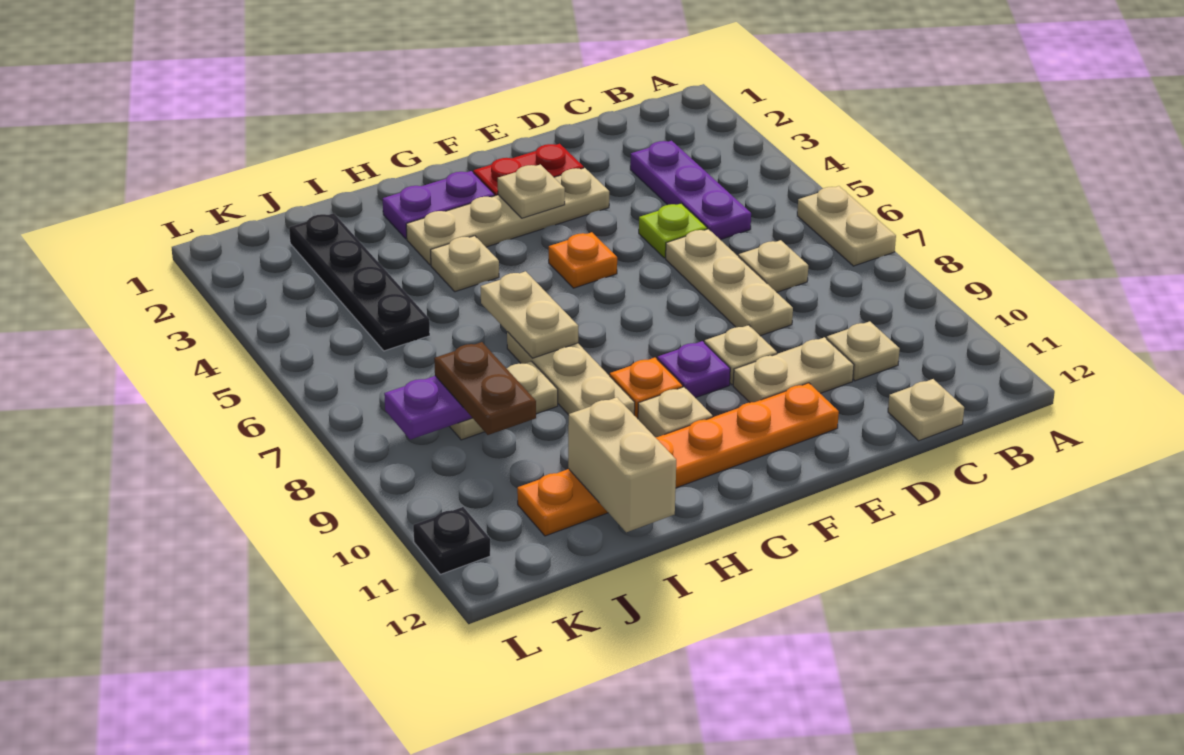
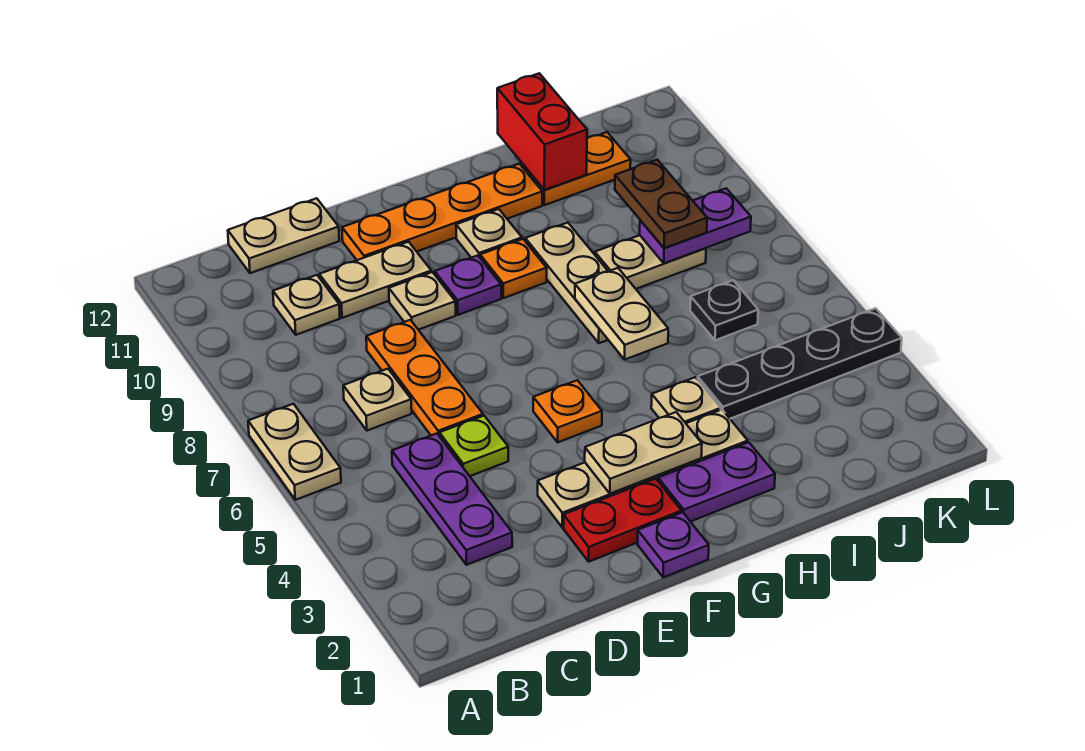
tan plate C12 level 1 -> tan plate C12:D12 level 1
tan plate D6:D8 level 1 -> orange plate D6:D8 level 1
none -> purple plate F1 level 1
tan plate F3 level 2 -> tan plate F3:G3 level 2
tan brick I11:I12 level 2 -> red brick I11:I12 level 2
black plate J2:J5 level 1 -> black plate I4:L4 level 1
black plate L11 level 1 -> black plate J6 level 1

